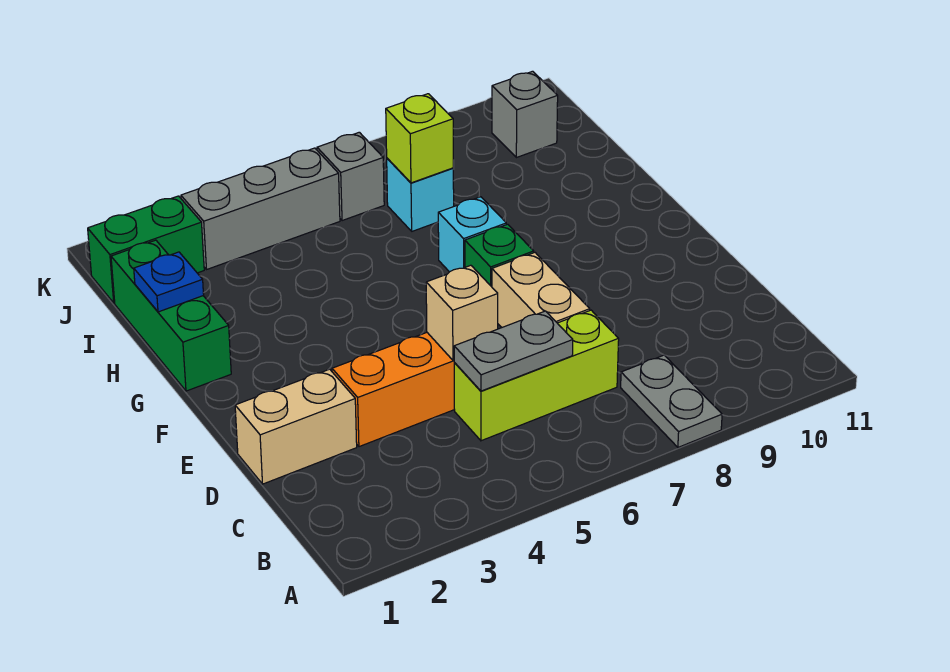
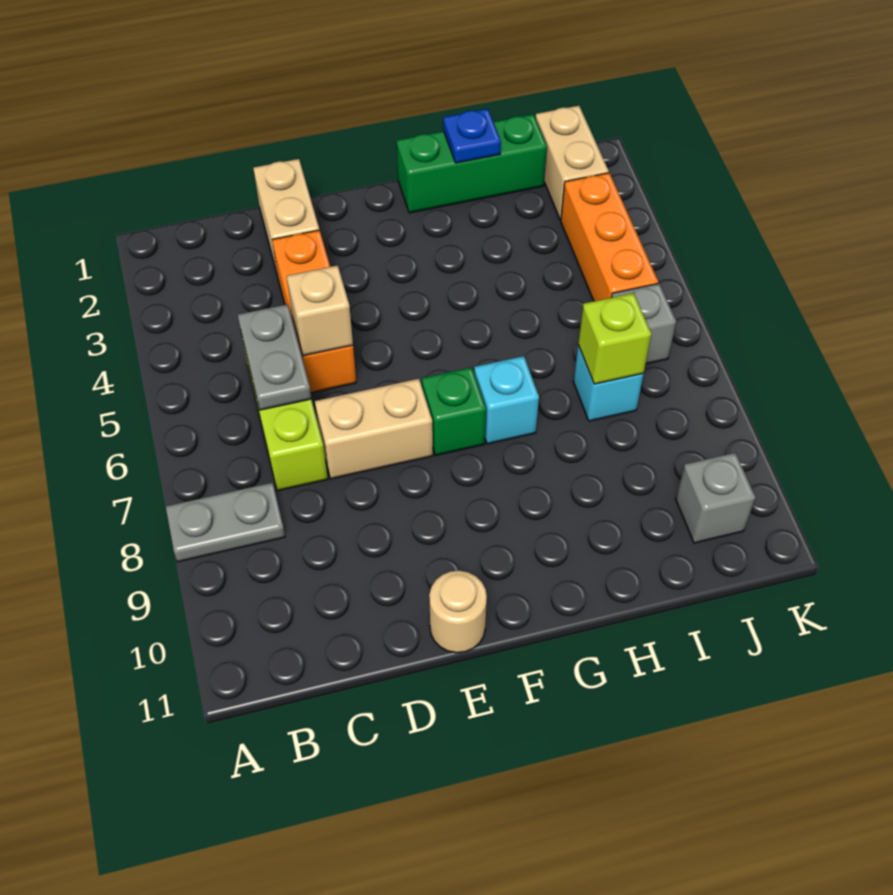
none -> tan round brick E11 level 1
green brick J1:J2 level 1 -> tan brick J1:J2 level 1
grey brick J3:J5 level 1 -> orange brick J3:J5 level 1

